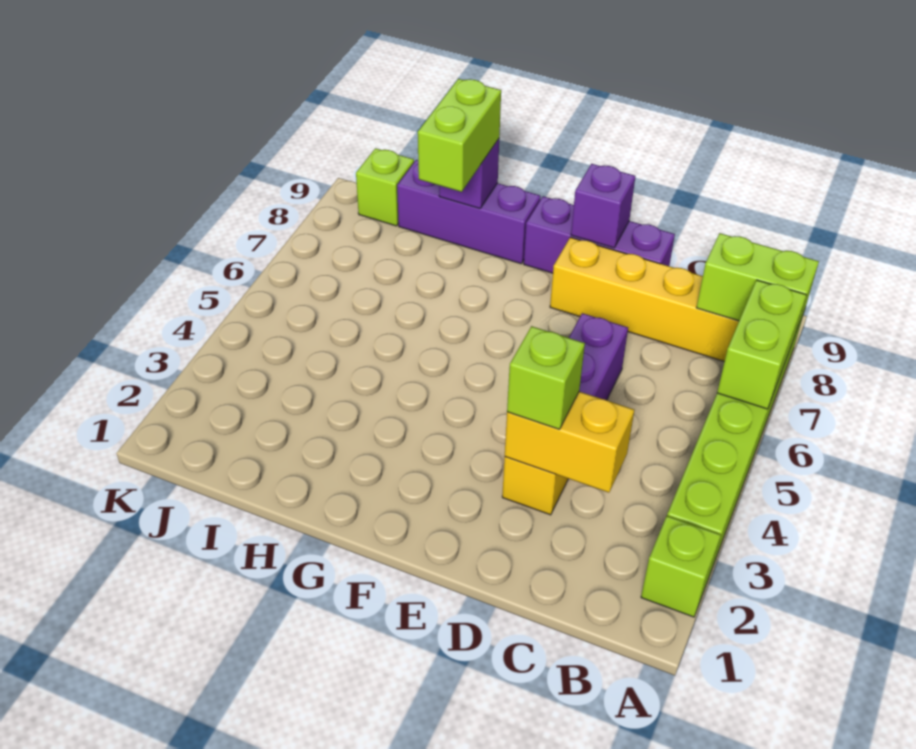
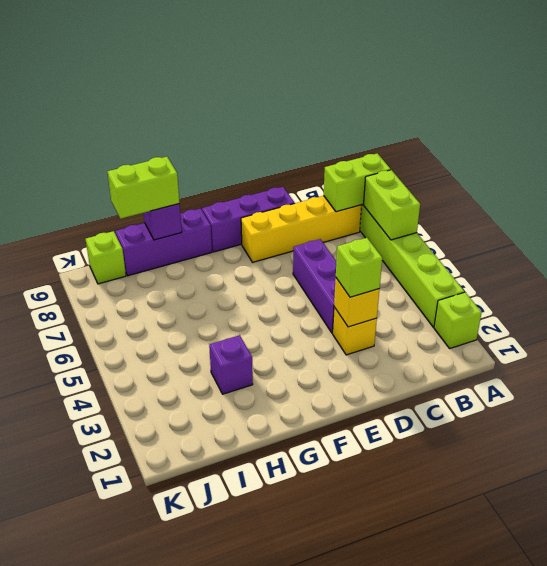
yellow brick C3:D3 level 2 -> yellow brick D3 level 2
purple brick E9 level 2 -> purple brick H3 level 1
lime brick H8:H9 level 3 -> lime brick H9:I9 level 3

